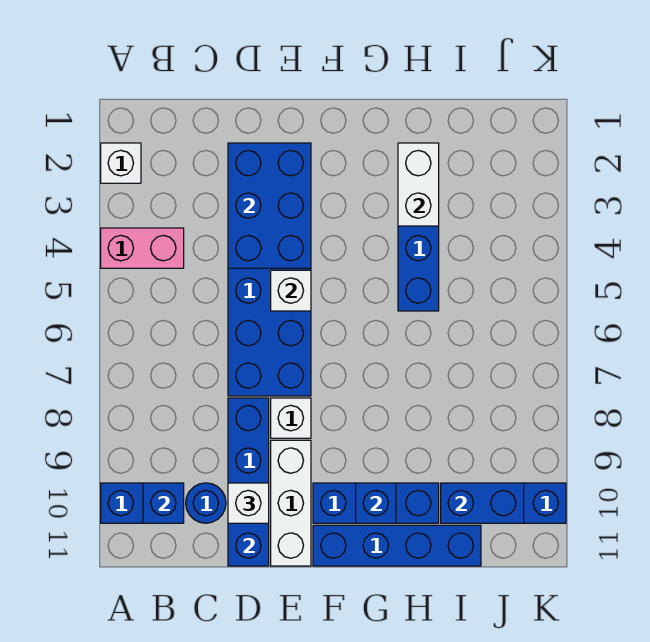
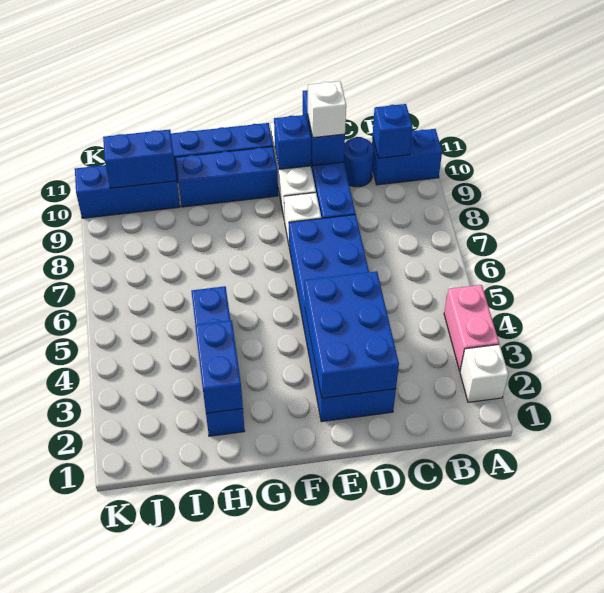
pink brick A4:B4 level 1 -> pink brick A3:A4 level 1
white brick E5 level 2 -> none
blue brick G10 level 2 -> blue brick E10 level 2
white brick H2:H3 level 2 -> blue brick H2:H3 level 2

